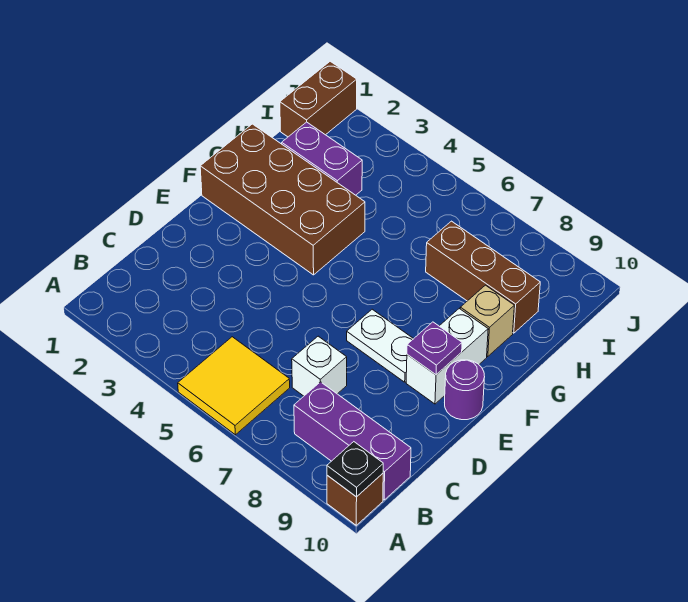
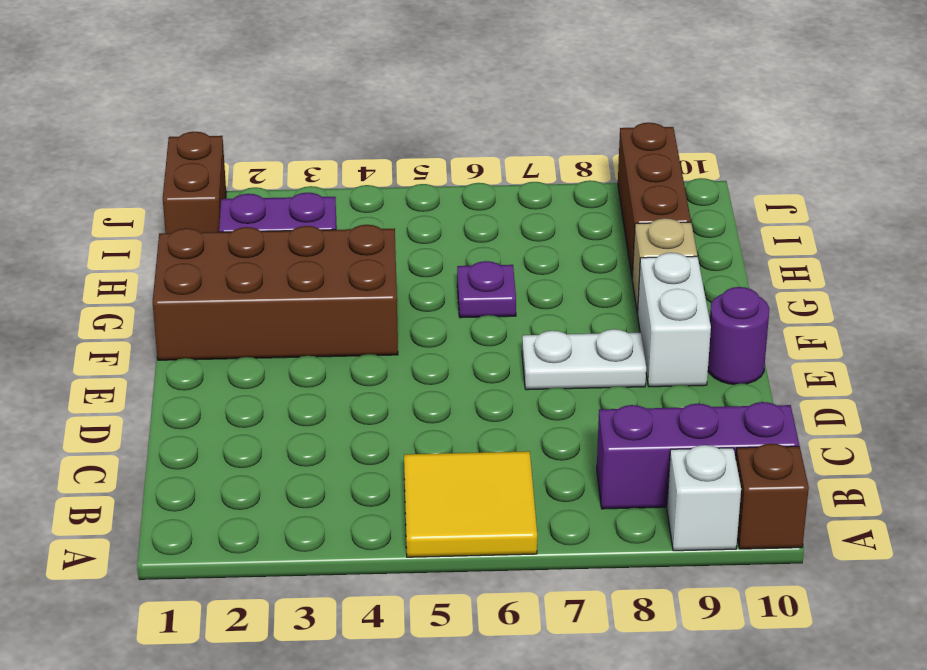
black plate A10 level 2 -> none
white brick C7 level 1 -> white brick A9 level 1
purple plate E9 level 2 -> purple plate G6 level 1
brown brick H7:H9 level 1 -> brown brick H9:J9 level 1

